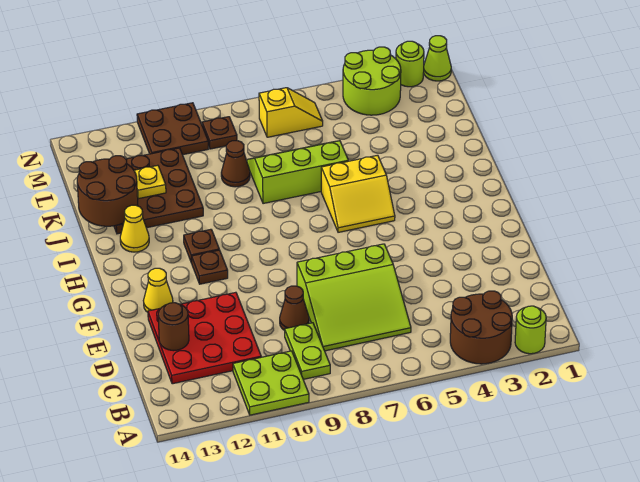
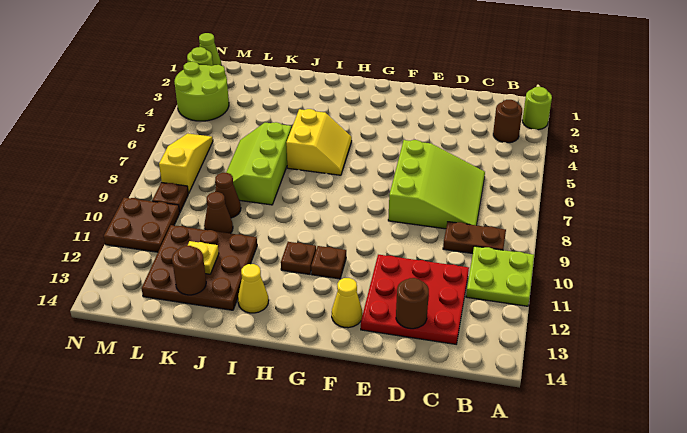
brown round brick A3:B4 level 1 -> brown round brick B3 level 1
lime plate B9:C9 level 1 -> brown plate B9:C9 level 1
brown cone D9 level 1 -> brown cone K10 level 1
brown round brick J13:K14 level 2 -> brown round brick K13 level 2
yellow slope M6:M7 level 1 top 7 -> yellow slope M6:M8 level 1 top 8

